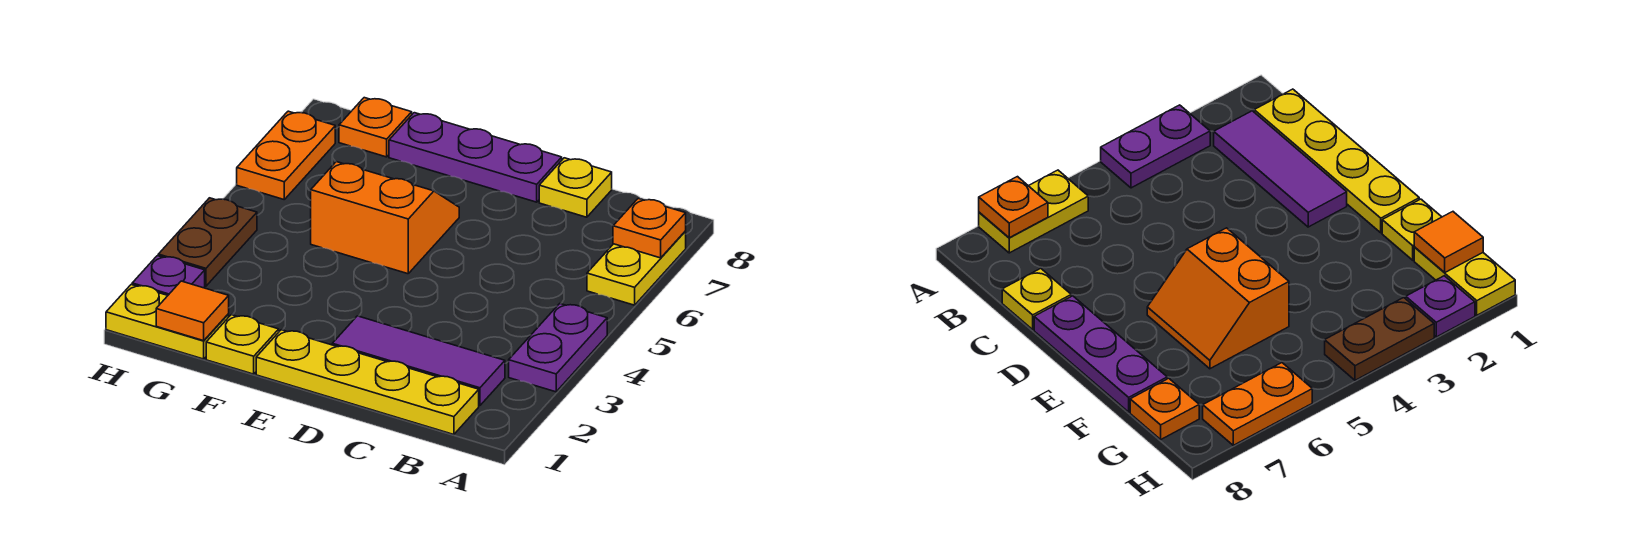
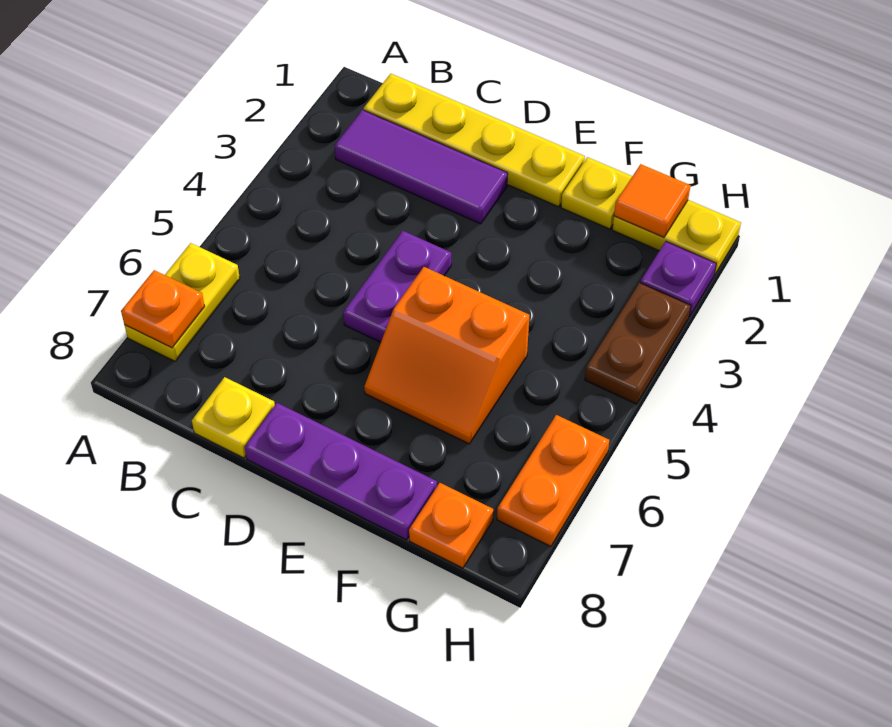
purple plate A3:A4 level 1 -> purple plate D4:D5 level 1

